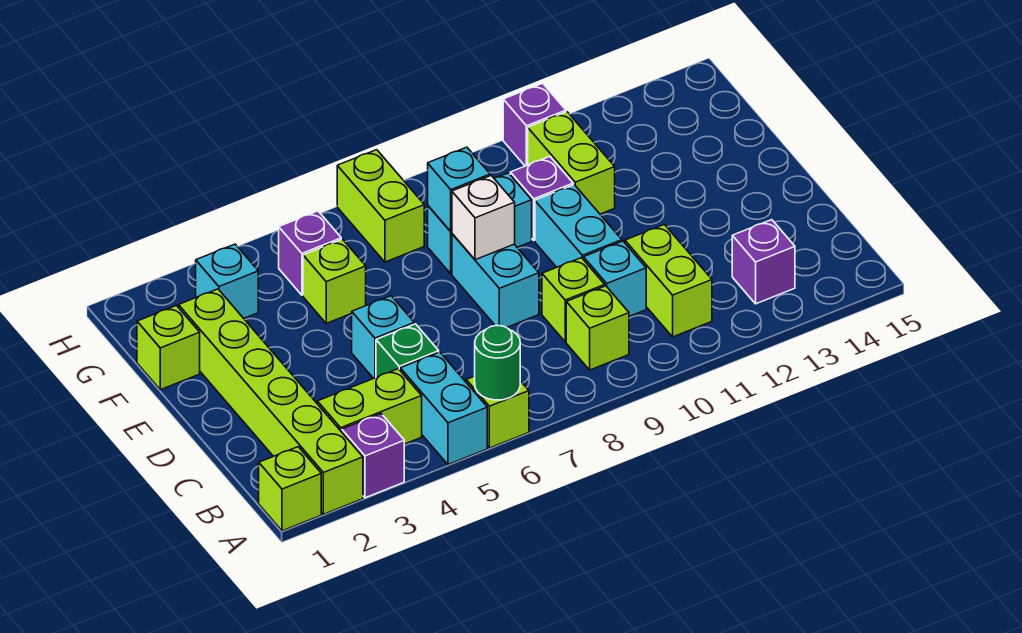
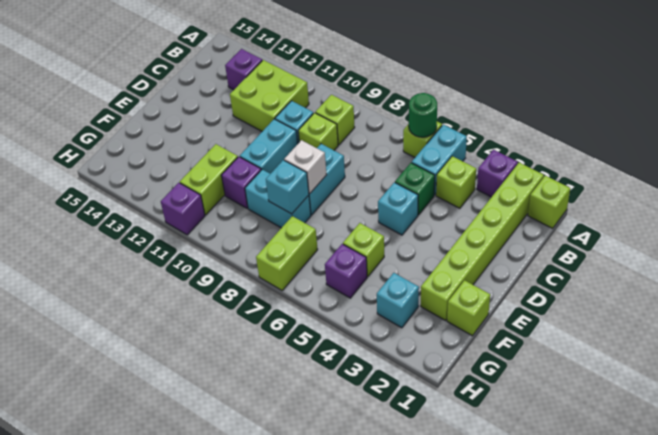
lime brick B3:B4 level 1 -> lime brick B4 level 1
lime brick B11:C11 level 1 -> lime brick B11:C12 level 1

